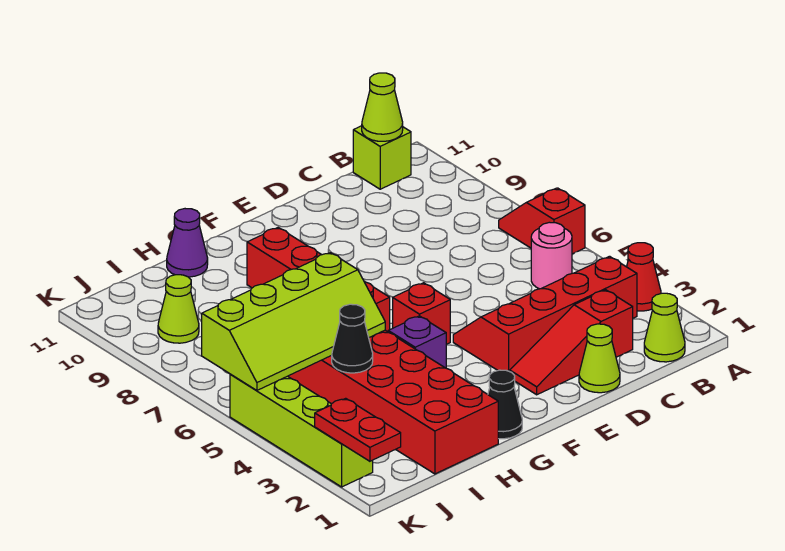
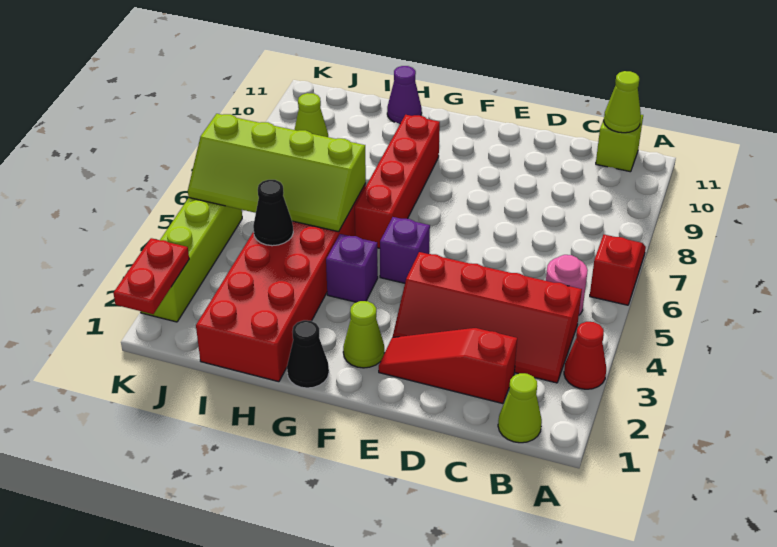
red slope B3:E4 level 1 top 3 -> red slope B3:E4 level 1 top 4
lime cone D1 level 1 -> lime cone F2 level 1
red brick F5 level 1 -> purple brick F5 level 1

